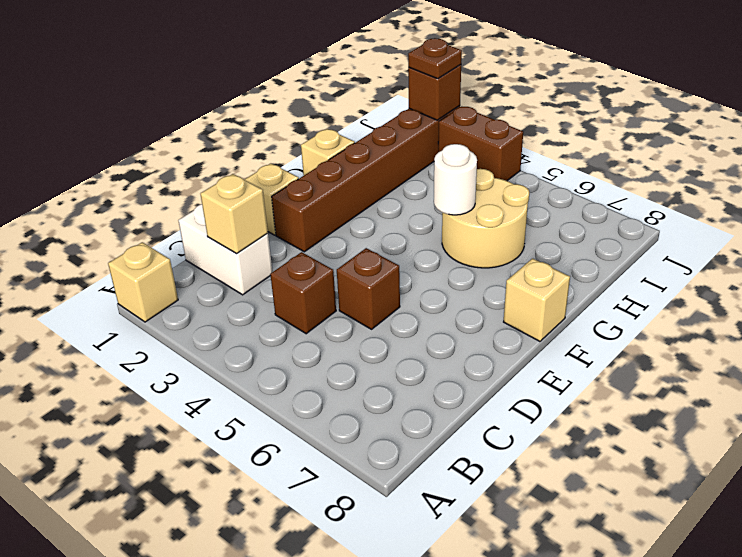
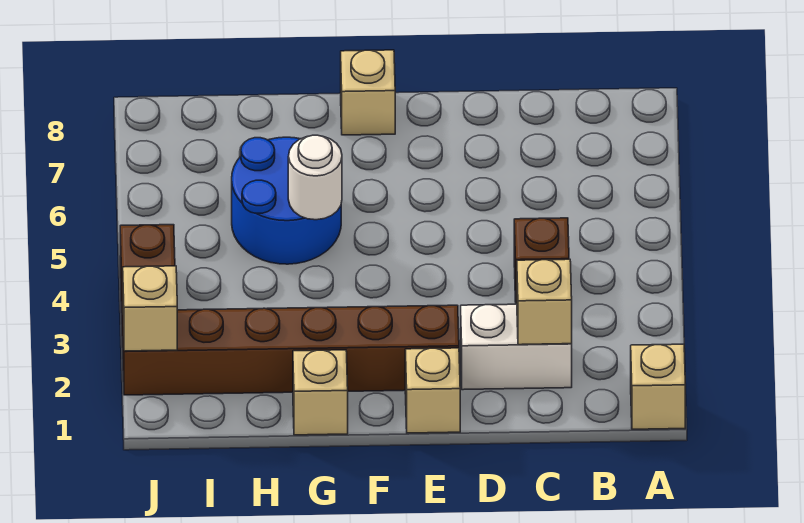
white brick C1:C2 level 1 -> white brick C2:D2 level 1
brown brick D5 level 1 -> none
tan round brick G5:H6 level 1 -> blue round brick G5:H6 level 1
brown brick J2 level 2 -> tan brick J2 level 2
brown plate J2 level 3 -> none

